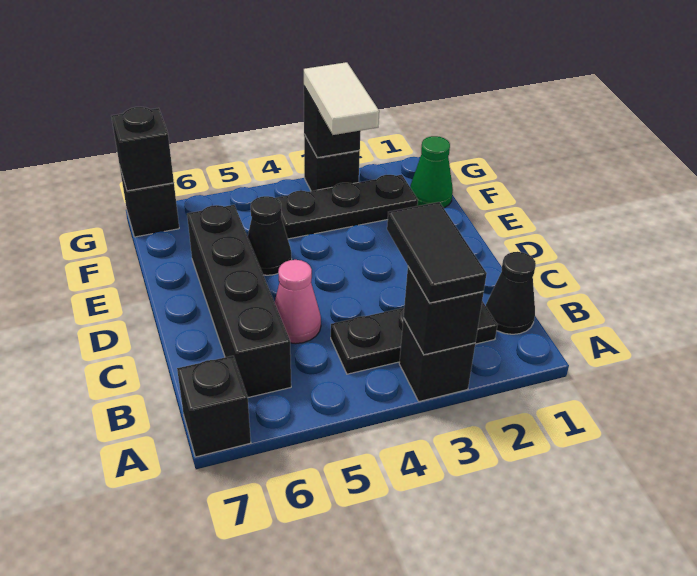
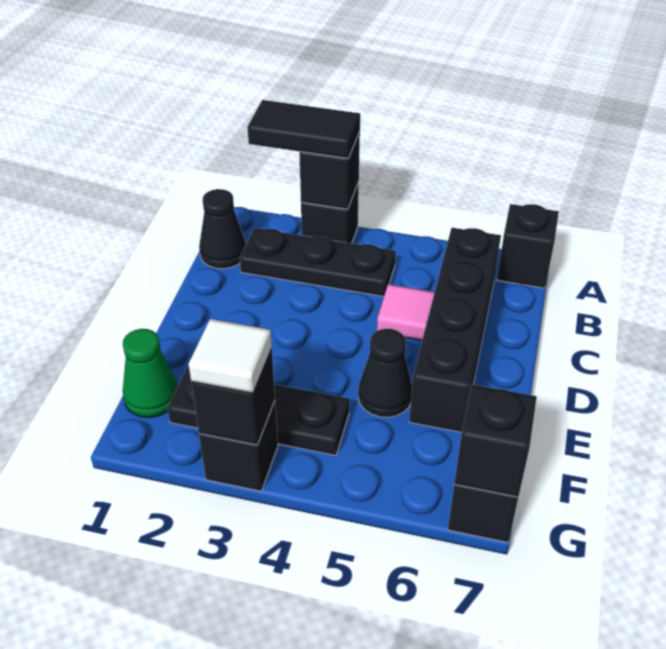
black tile A3:B3 level 3 -> black tile A2:A3 level 3
pink cone C5 level 1 -> pink tile C5 level 1
white tile F3:G3 level 3 -> white tile G3 level 3

